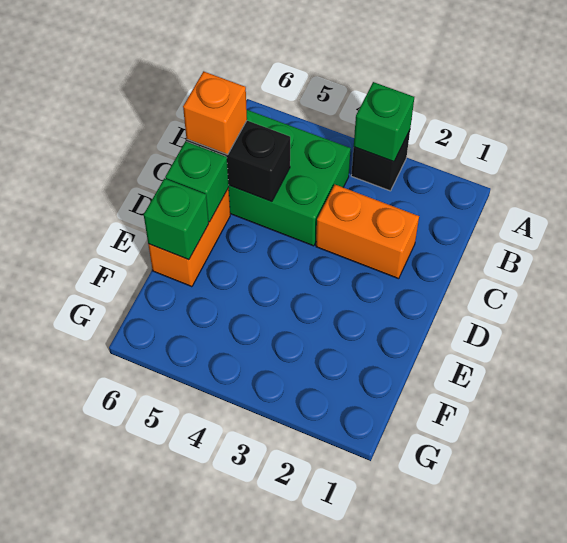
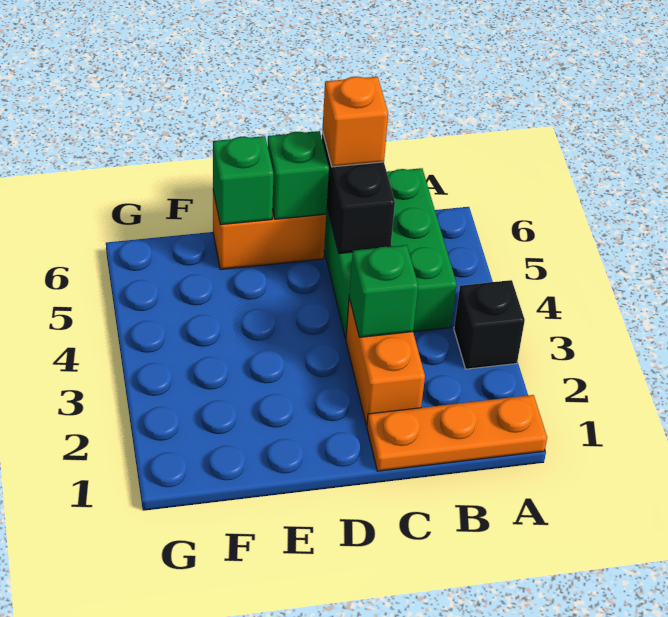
none -> orange plate A1:C1 level 1
green brick A3 level 2 -> green brick C3 level 2

